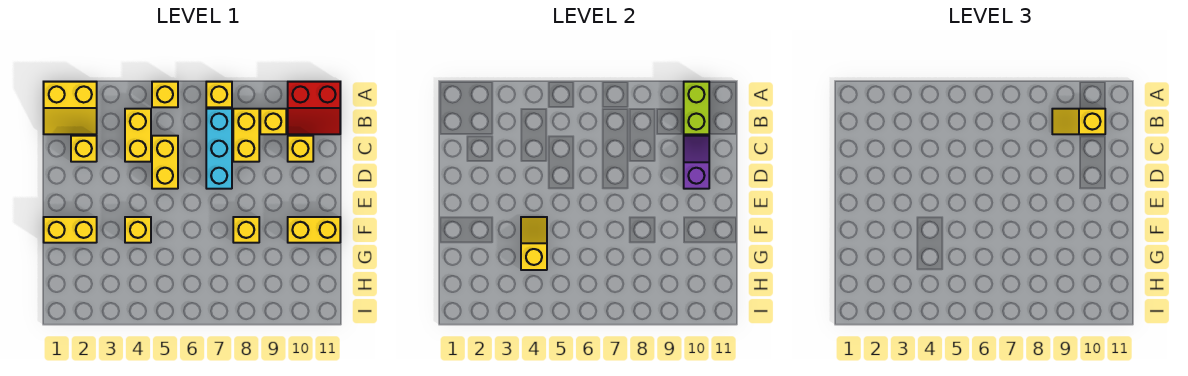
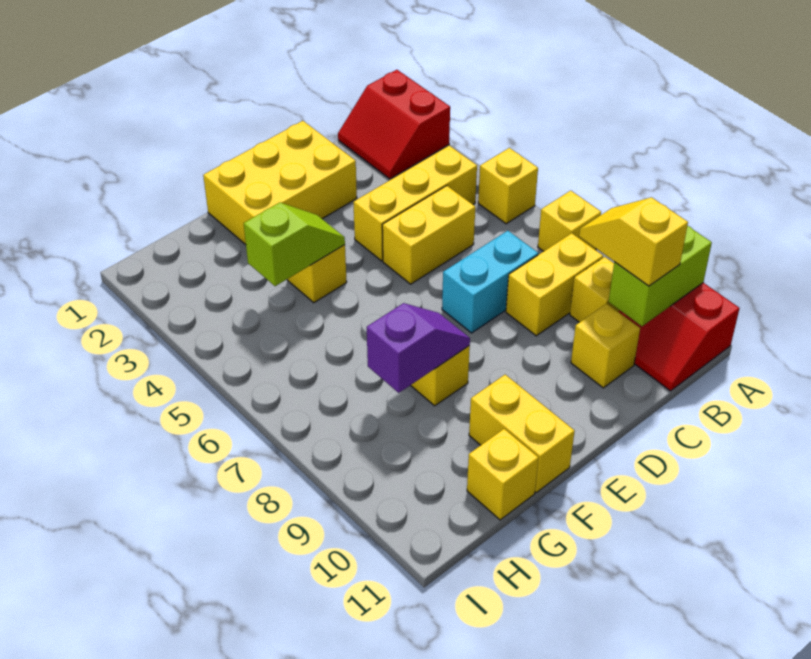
yellow slope A1:B2 level 1 top A -> red slope A1:B2 level 1 top A
yellow brick B4:C4 level 1 -> yellow brick B4:D4 level 1
cyan brick B7:D7 level 1 -> cyan brick C7:D7 level 1
yellow brick C2 level 1 -> yellow brick G11 level 1
purple slope C10:D10 level 2 top D -> purple slope F8:G8 level 2 top G
yellow brick F1:F2 level 1 -> yellow brick D1:F2 level 1
yellow slope F4:G4 level 2 top G -> lime slope F4:G4 level 2 top G

